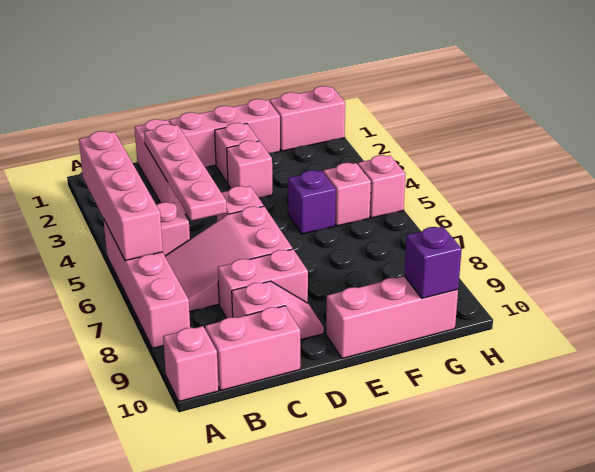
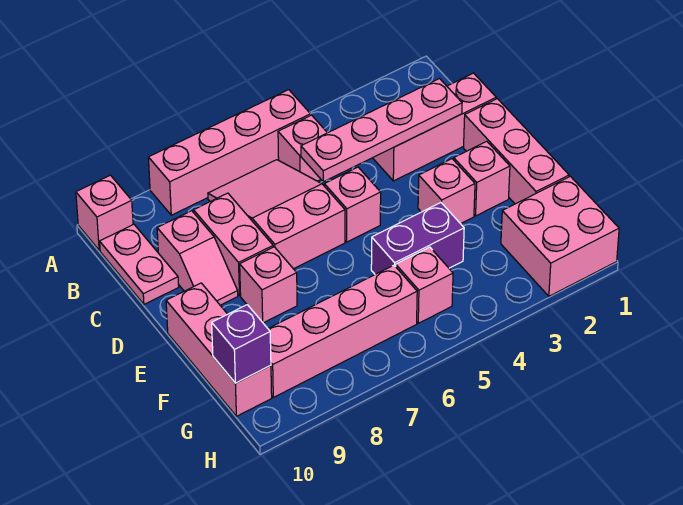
pink brick A3:A6 level 2 -> pink brick G6:G9 level 1
pink brick B10:C10 level 1 -> pink plate B10:C10 level 1
purple brick F5 level 1 -> purple brick F4:F5 level 1
pink brick G1:H1 level 1 -> pink brick G1:H2 level 1
pink brick H5 level 1 -> pink brick E8 level 1

